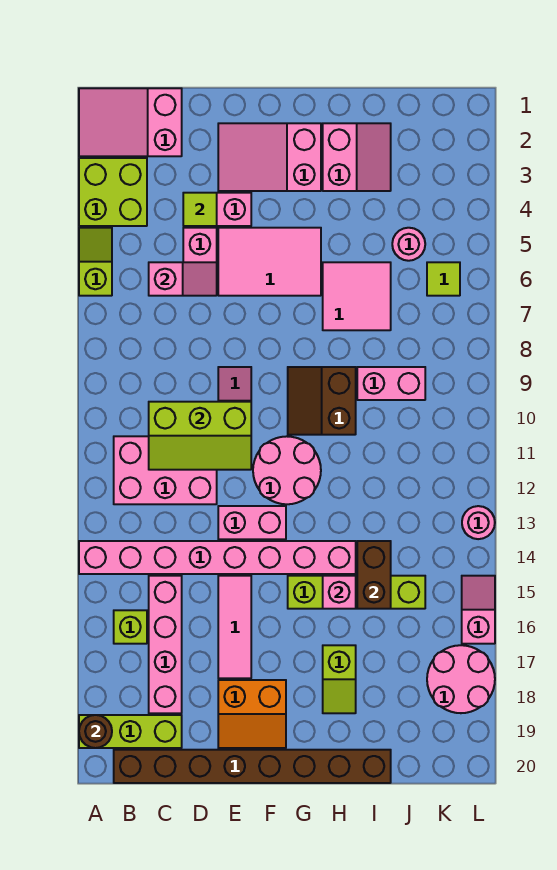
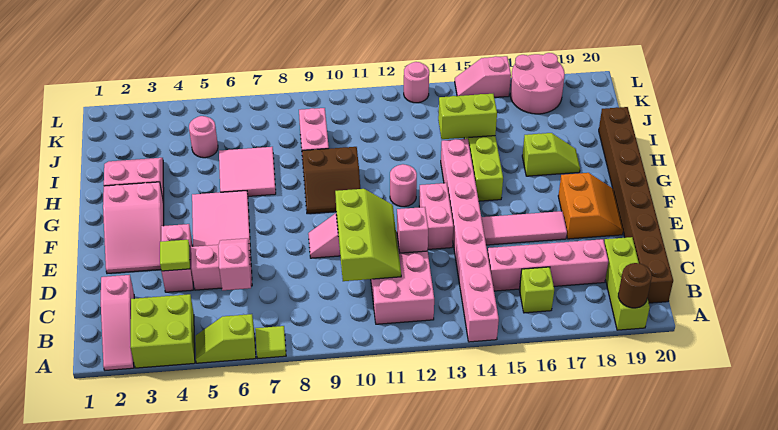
pink slope A1:C2 level 1 top C -> pink slope A2:C2 level 1 top C
pink round brick F11:G12 level 1 -> pink round brick G12 level 1
pink brick H15 level 2 -> pink brick D12 level 2
brown brick I14:I15 level 2 -> lime brick I14:I15 level 2
lime tile K6 level 1 -> lime tile A7 level 1

